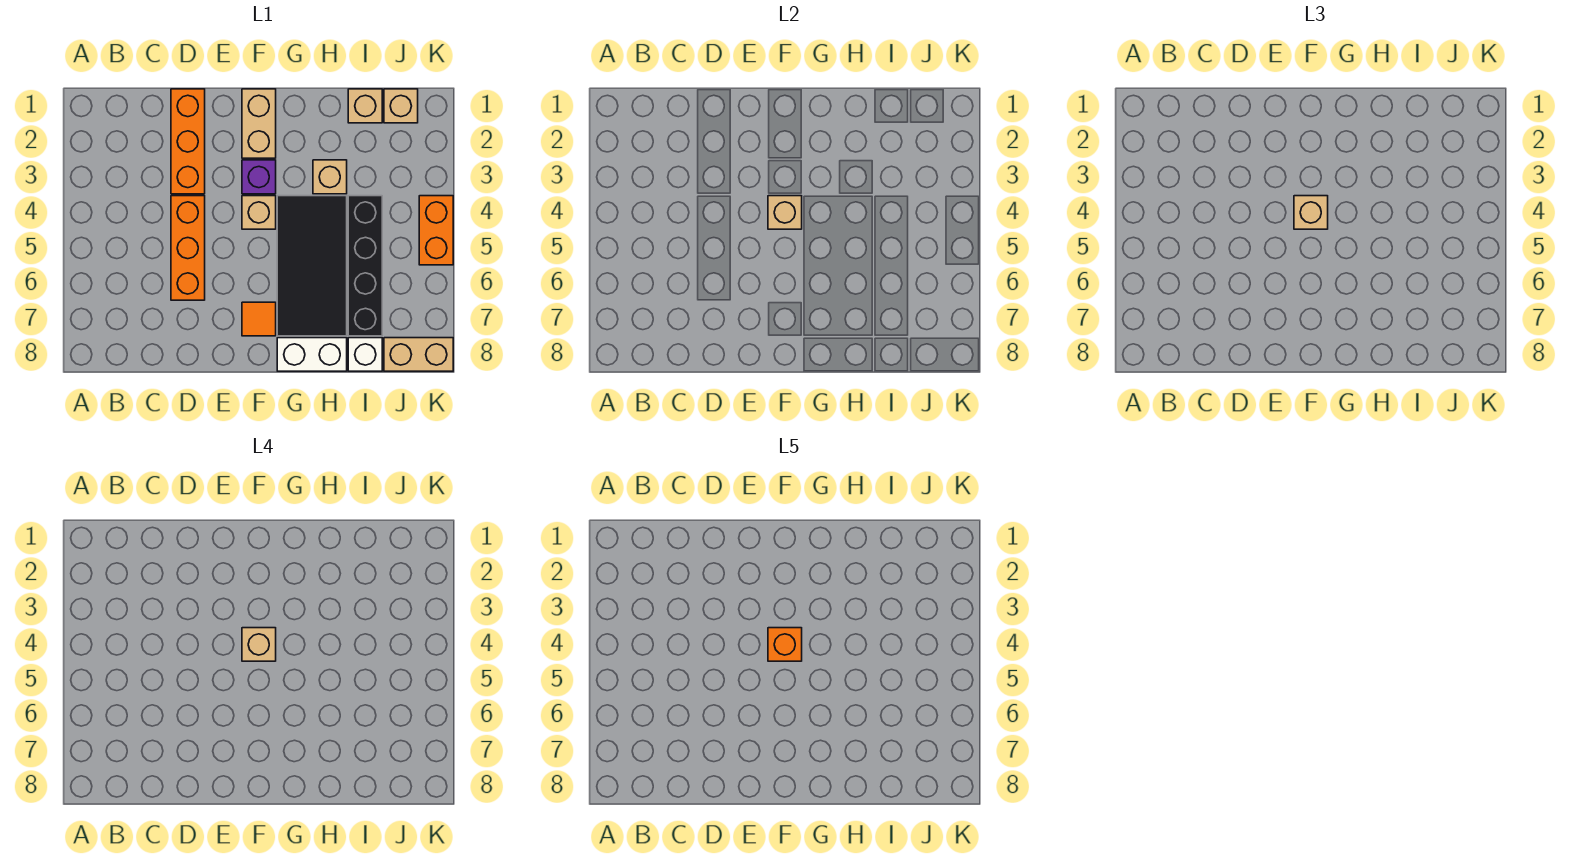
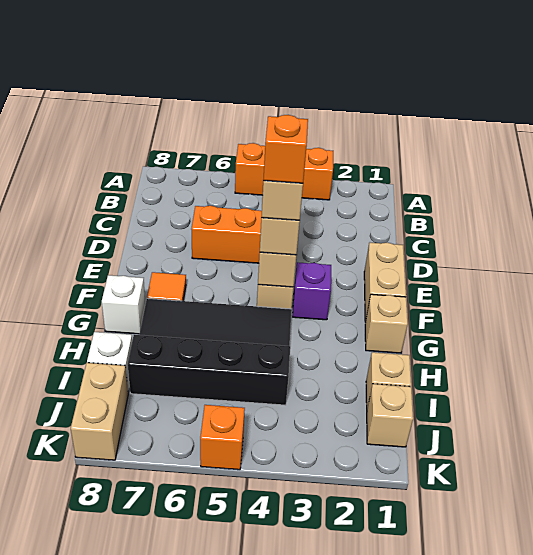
orange brick D1:D3 level 1 -> orange brick A3:A5 level 1
tan brick F1:F2 level 1 -> tan brick E1:F1 level 1
white brick G8:H8 level 1 -> white brick G8 level 1
tan brick H3 level 1 -> tan brick G1 level 1
orange brick K4:K5 level 1 -> orange brick K5 level 1

